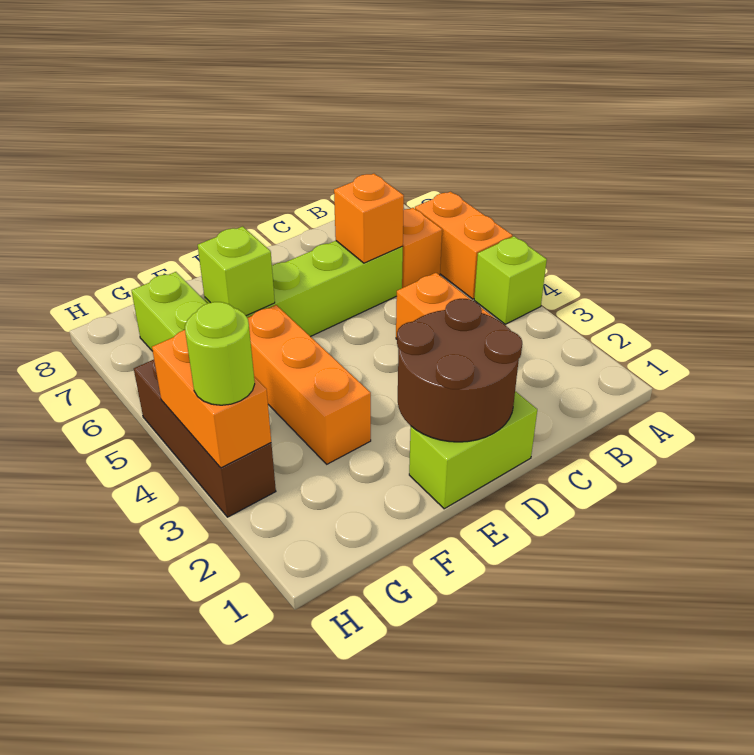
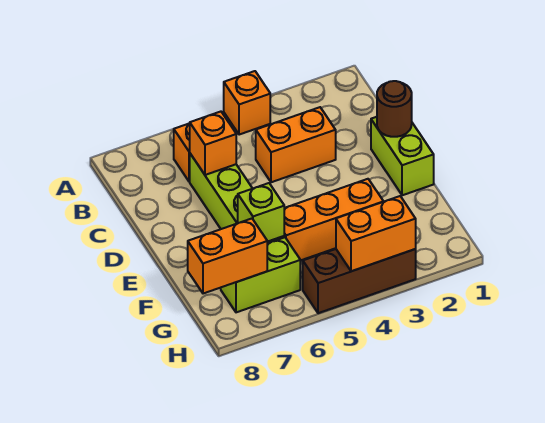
lime brick A4 level 1 -> orange brick A4 level 1
orange brick A5:A6 level 1 -> orange brick G7:G8 level 2
brown round brick D1:E2 level 2 -> brown round brick D1 level 2
lime round brick H3 level 3 -> none

